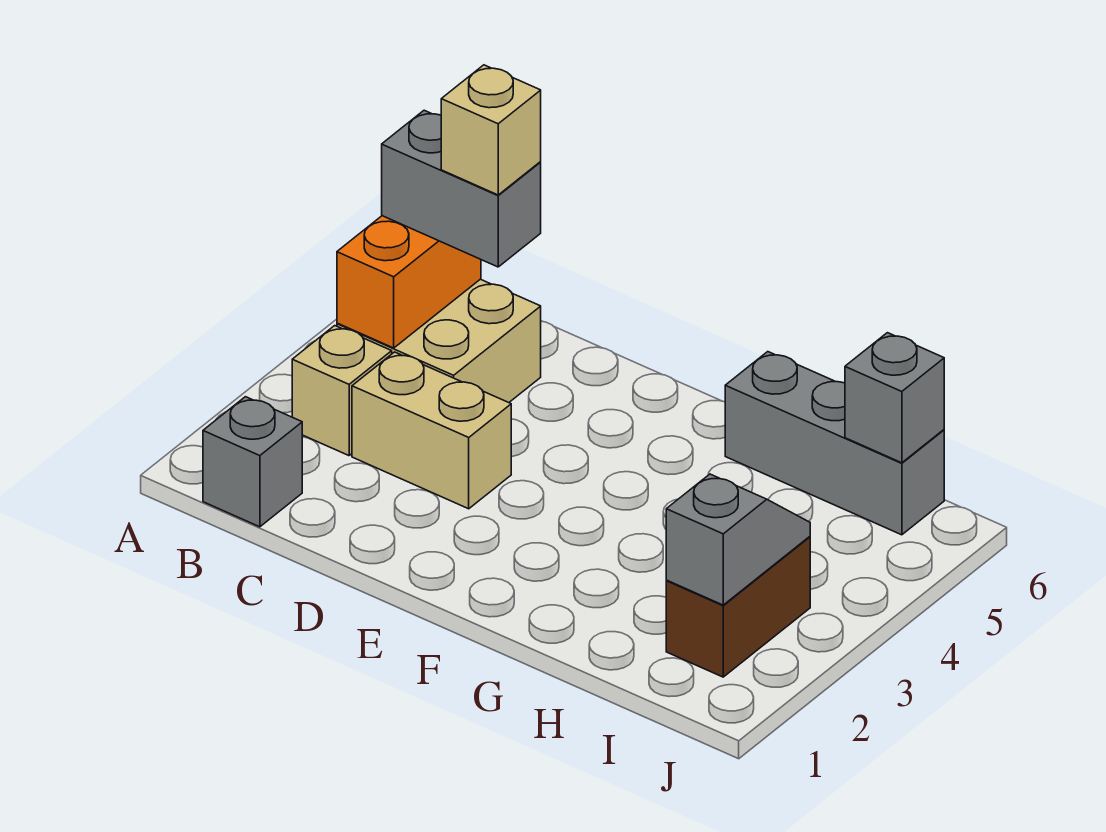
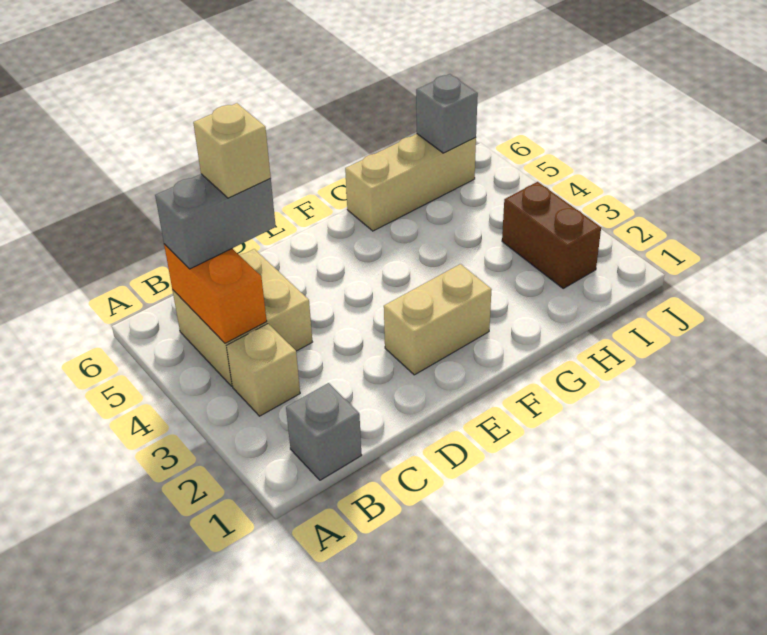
tan brick C3:D3 level 1 -> tan brick E2:F2 level 1
grey brick G6:I6 level 1 -> tan brick G6:I6 level 1
grey slope I2:I3 level 2 top 2 -> none

